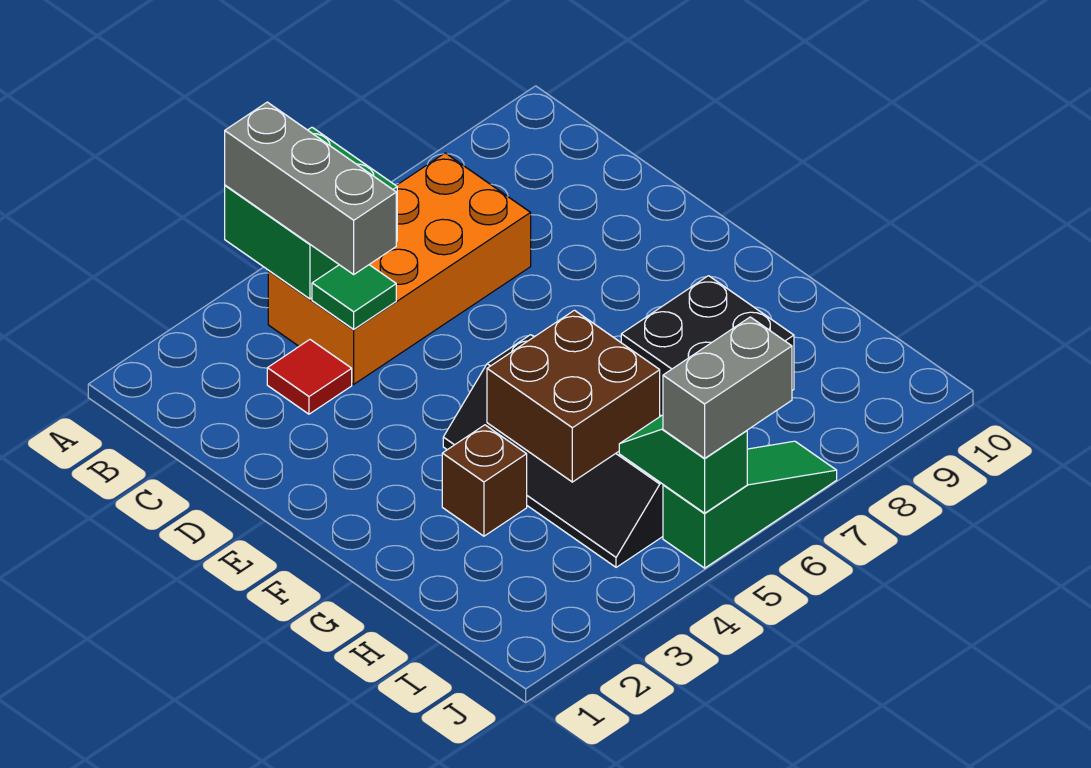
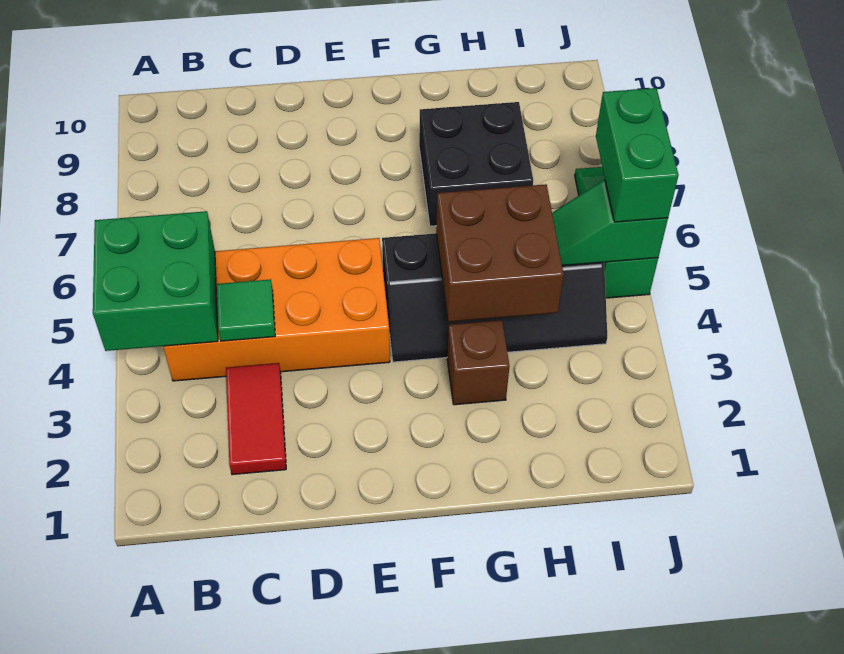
grey brick A4:C4 level 3 -> none
orange brick B4:C7 level 1 -> orange brick B4:E5 level 1
red tile C3 level 1 -> red tile C2:C3 level 1
grey brick J5:J6 level 3 -> green brick J5:J6 level 3

